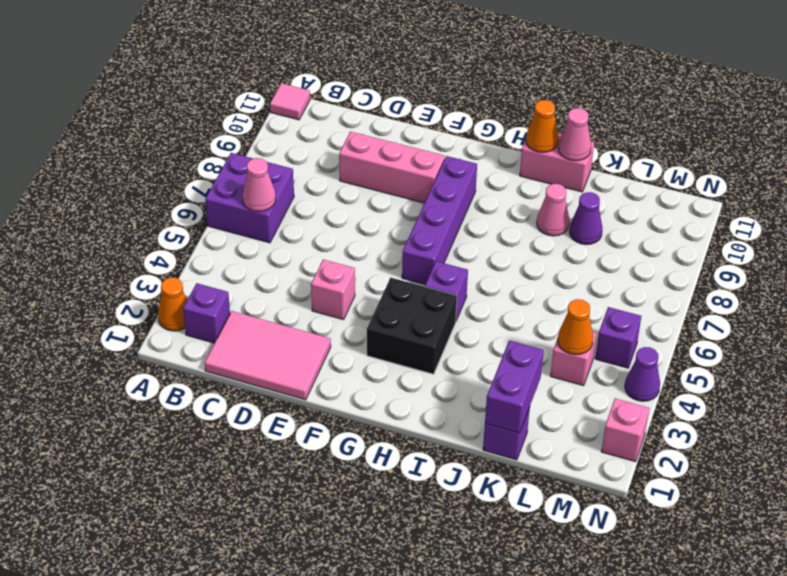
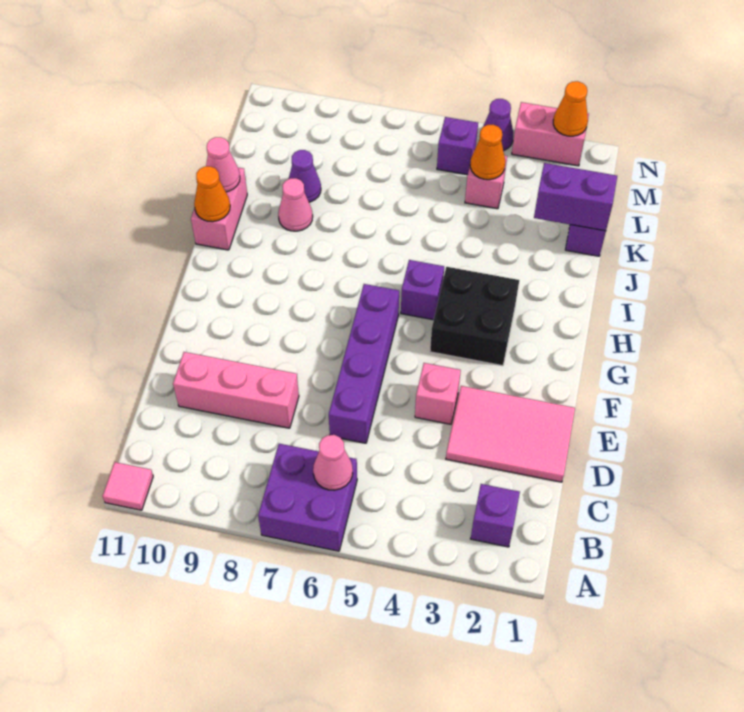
orange cone A2 level 1 -> orange cone N2 level 2
pink tile C1:E2 level 1 -> pink tile D1:E3 level 1
pink brick D9:F9 level 1 -> pink brick D8:D10 level 1
purple brick G6:G9 level 1 -> purple brick D6:G6 level 1
pink brick N2 level 1 -> pink brick N2:N3 level 1

